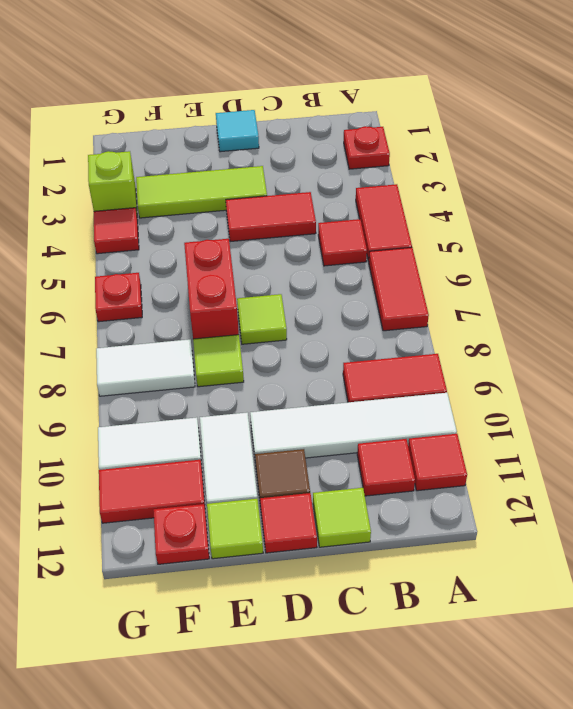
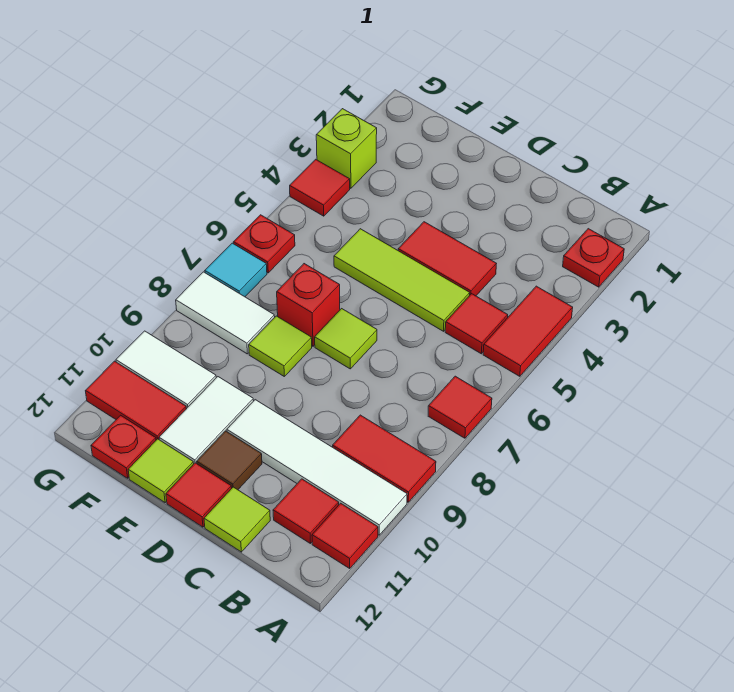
red tile A6:A7 level 1 -> red tile A7 level 1
cyan tile D1 level 1 -> cyan tile G7 level 1
lime tile D3:F3 level 1 -> lime tile C5:E5 level 1
red brick E6:E7 level 1 -> red brick E7 level 1

